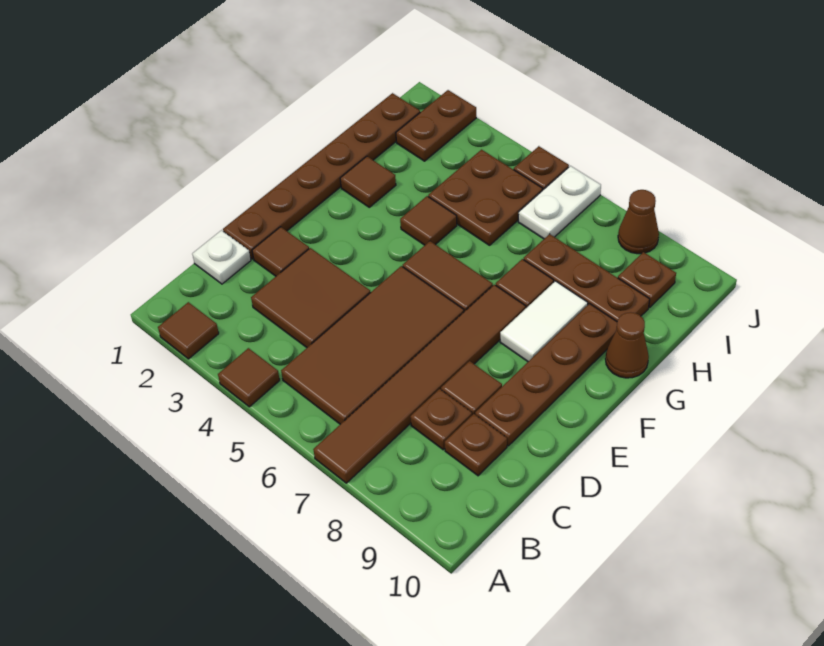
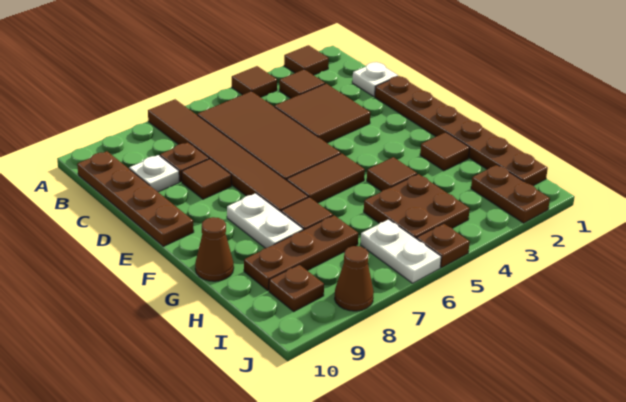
brown plate C9 level 1 -> white plate C9 level 1
brown tile D2 level 1 -> brown tile B3 level 1
brown plate D9:G9 level 1 -> brown plate B10:E10 level 1
white tile F8:G8 level 1 -> white plate F8:G8 level 1

